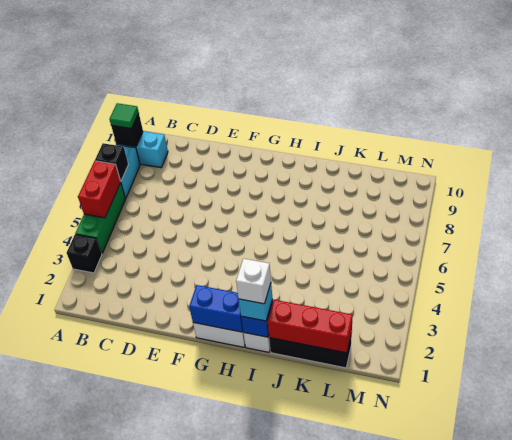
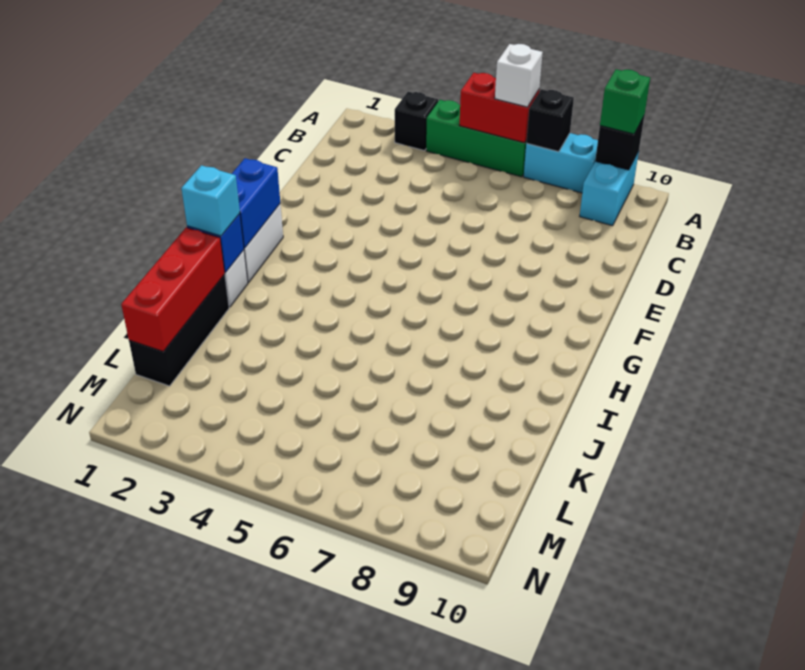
green tile A9 level 3 -> green brick A9 level 3
white brick I1 level 4 -> white brick A6 level 3

